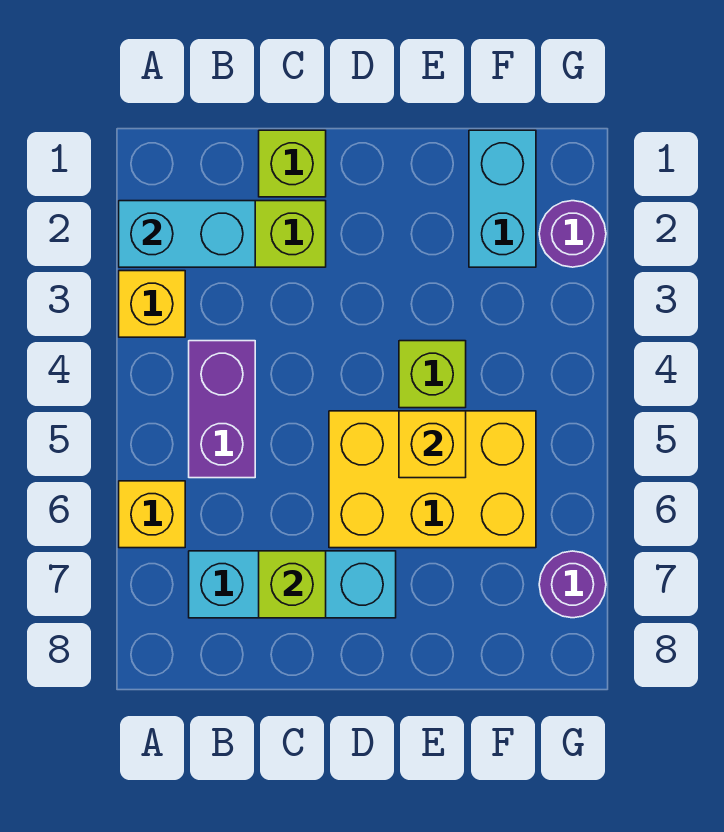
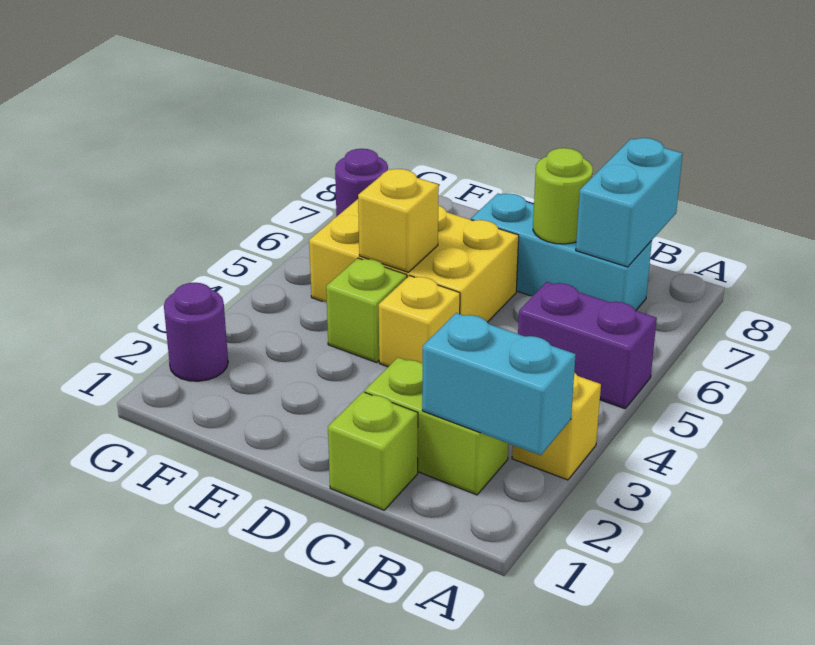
yellow brick A6 level 1 -> yellow brick D4 level 1
purple brick B4:B5 level 1 -> purple brick A5:B5 level 1
lime brick C7 level 2 -> lime round brick C7 level 2
cyan brick F1:F2 level 1 -> cyan brick B7:B8 level 2

